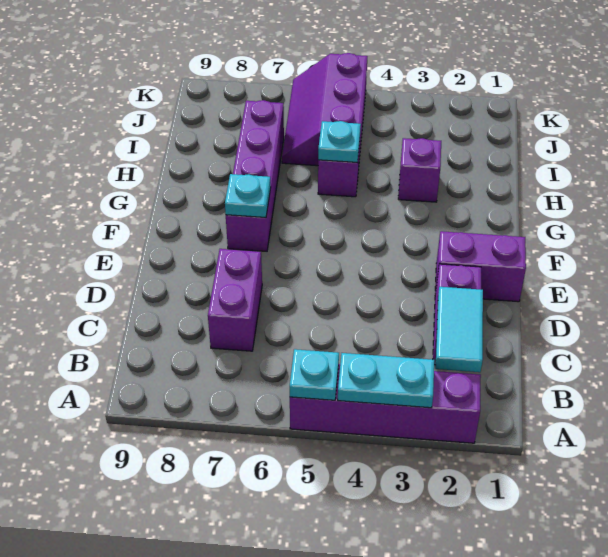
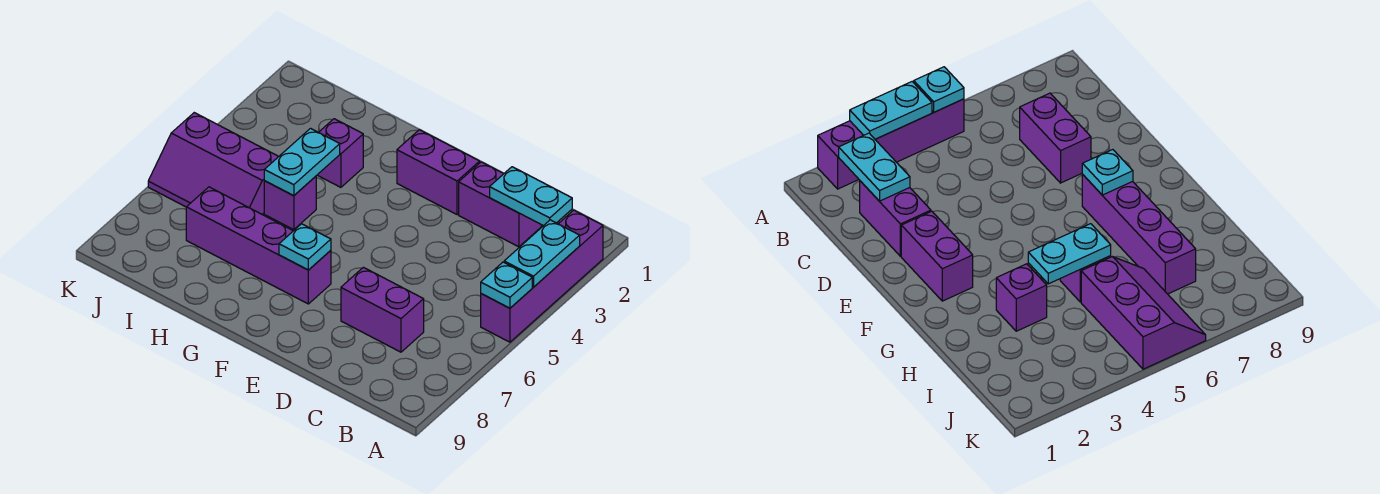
cyan tile B2:C2 level 2 -> cyan plate B2:C2 level 2
purple brick E1:E2 level 1 -> purple brick E2:F2 level 1
cyan plate H5 level 2 -> cyan plate H4:H5 level 2

